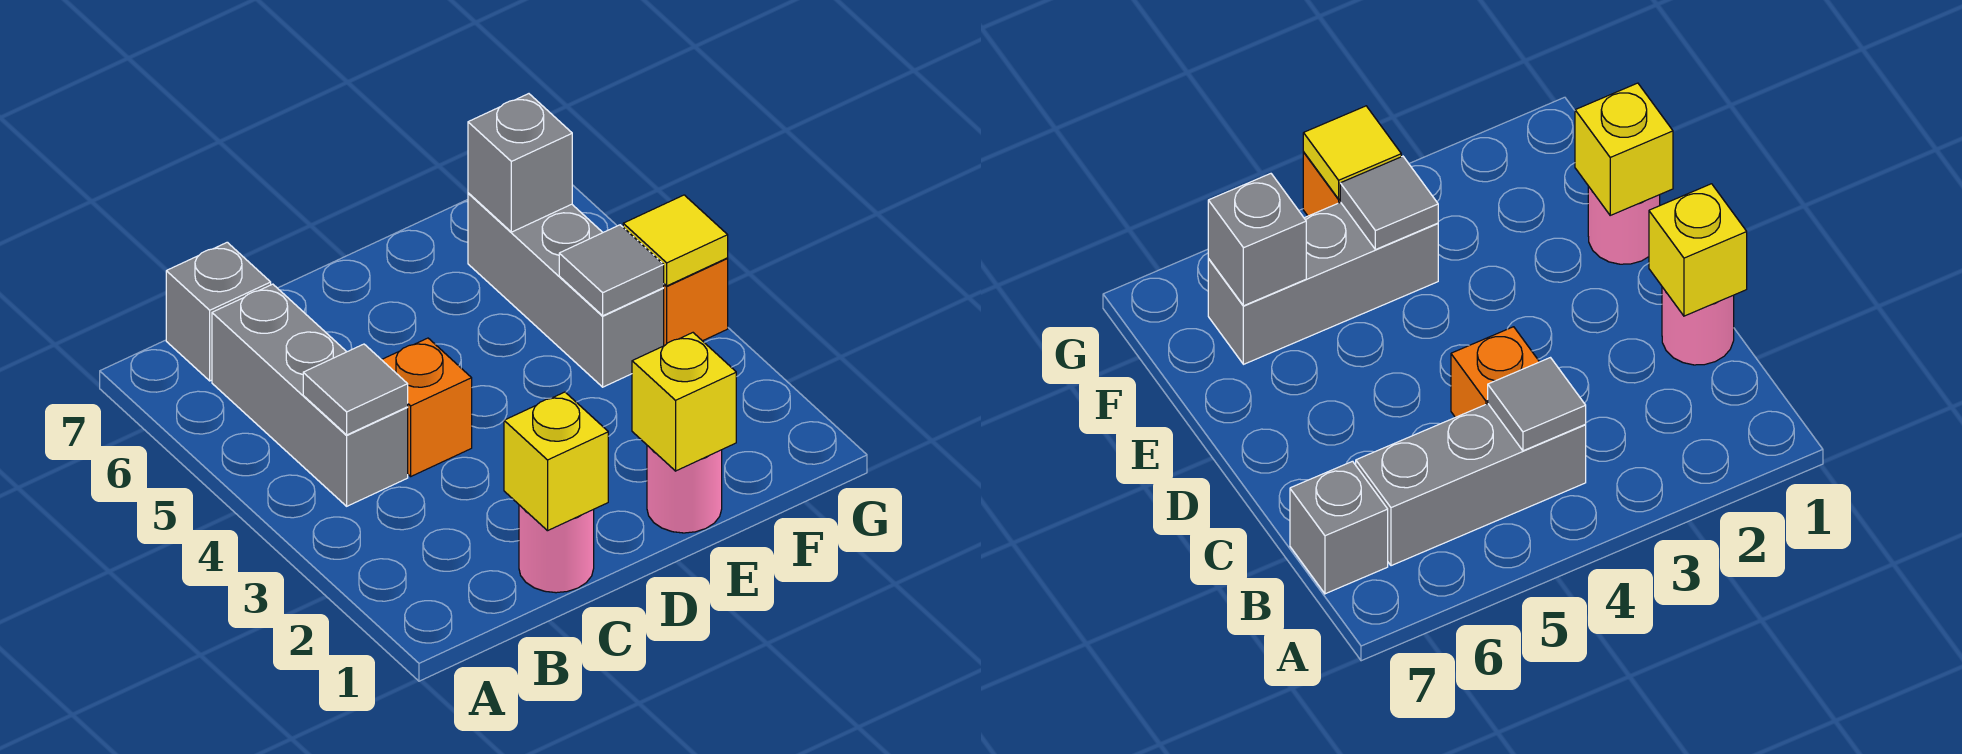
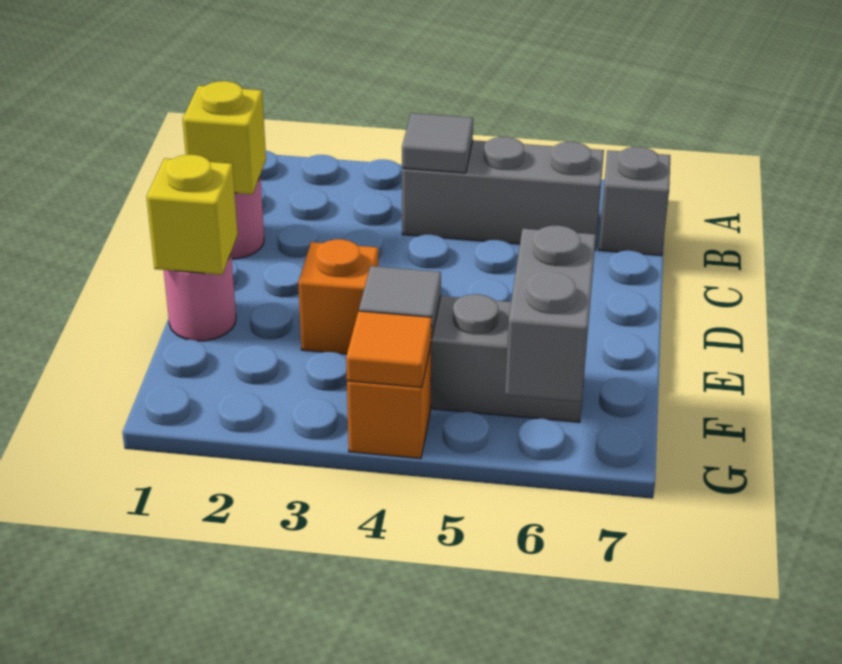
orange brick C4 level 1 -> orange brick E3 level 1
grey brick F6 level 2 -> grey brick F6:G6 level 2
yellow tile G4 level 2 -> orange tile G4 level 2

